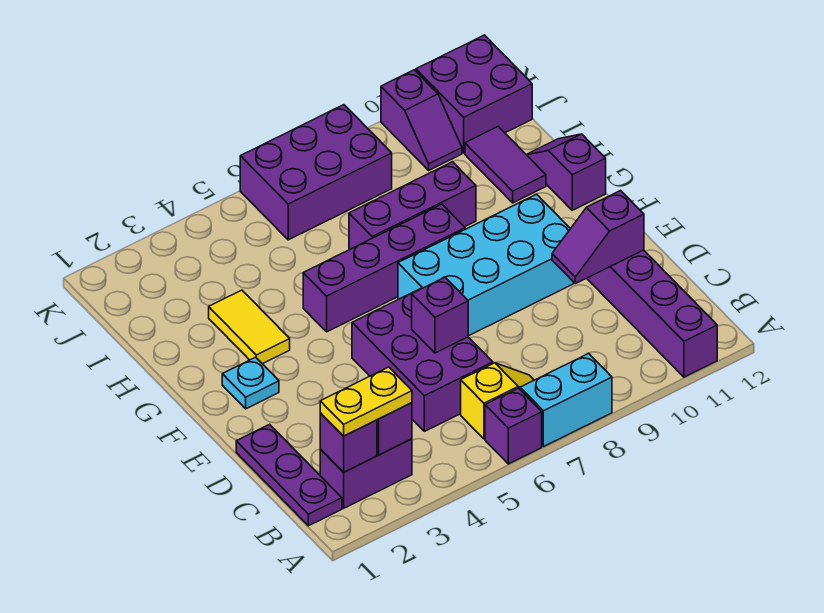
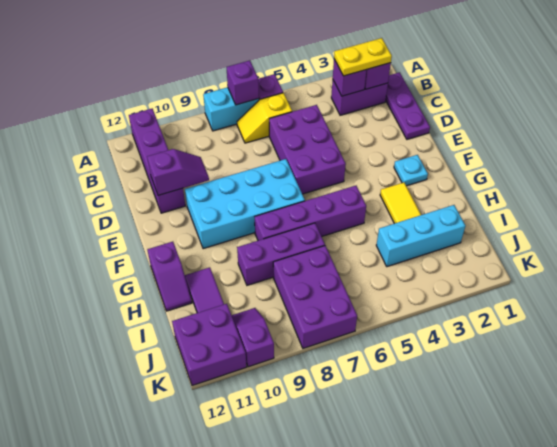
purple brick D6 level 2 -> purple brick A7 level 2
none -> cyan brick I2:I4 level 1
purple brick J6:K8 level 1 -> purple brick I7:K8 level 1

